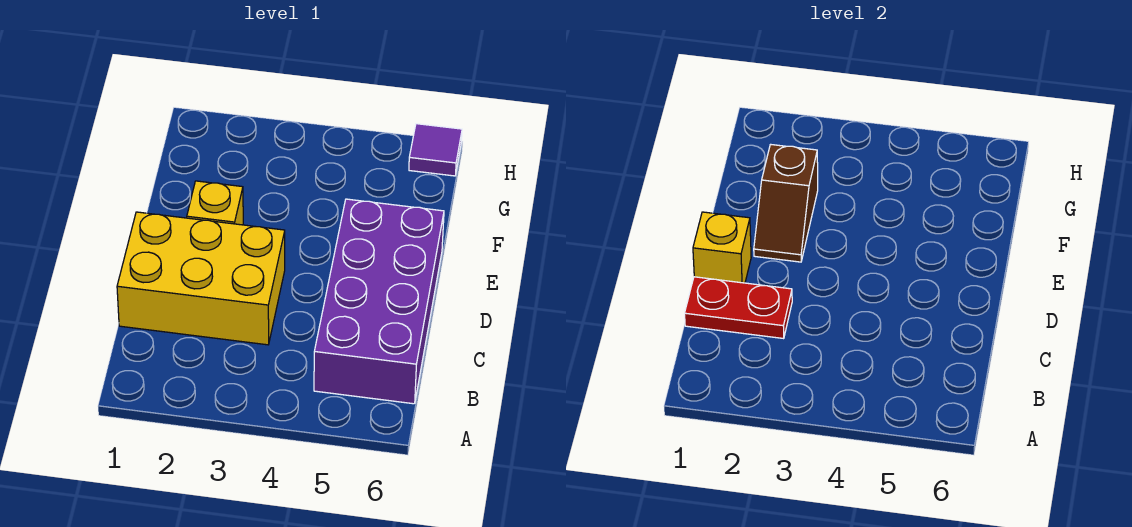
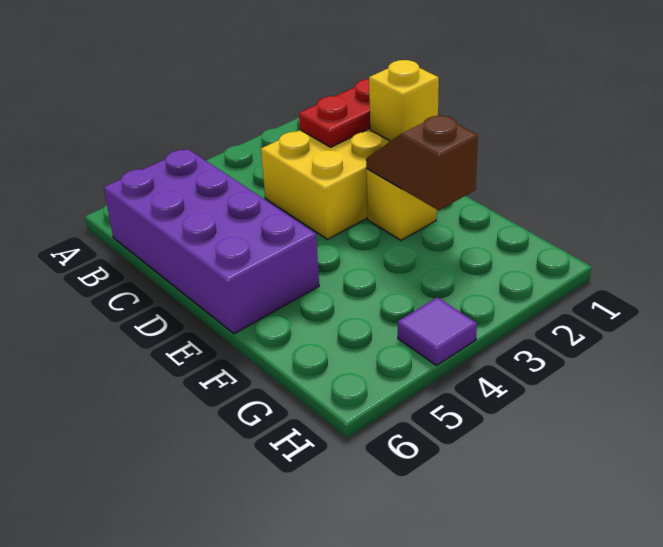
purple tile H6 level 1 -> purple tile H4 level 1

